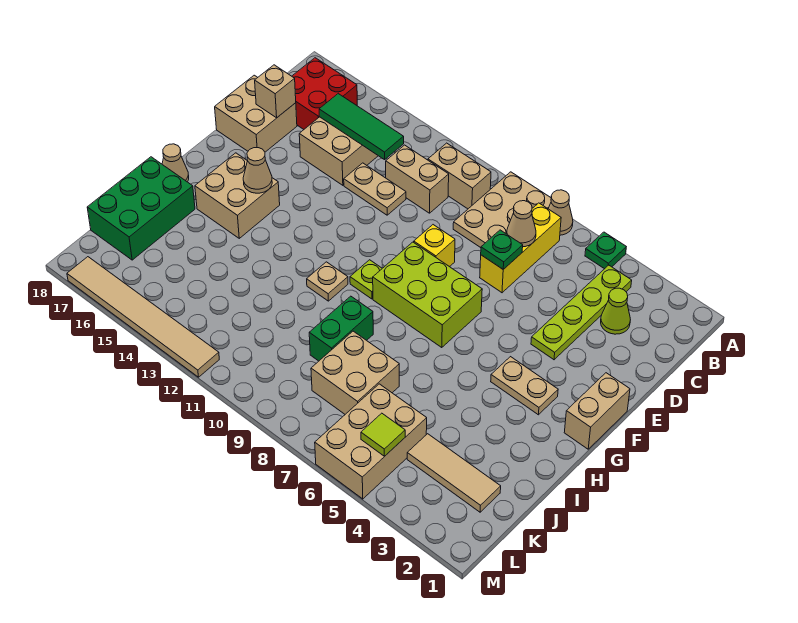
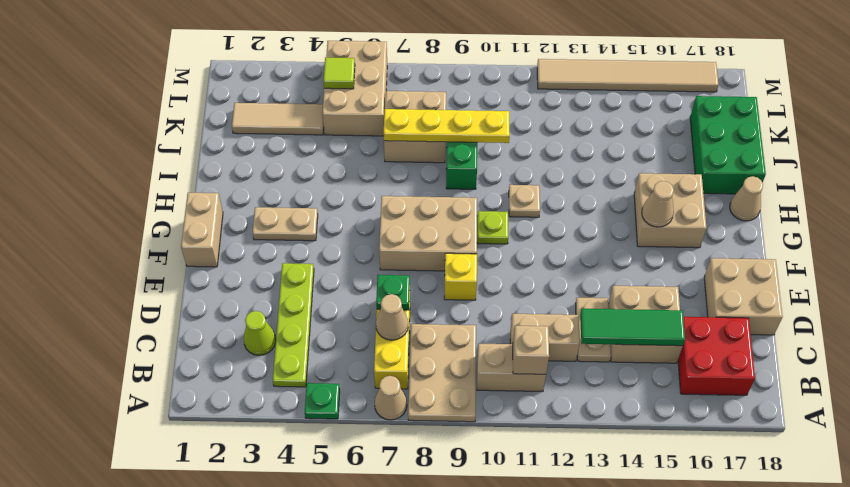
tan plate D12:D13 level 1 -> tan plate C13:D13 level 1
tan brick D17 level 2 -> tan brick B11 level 2
lime brick F7:G9 level 1 -> tan brick F7:G9 level 1
none -> yellow plate J7:J10 level 2

